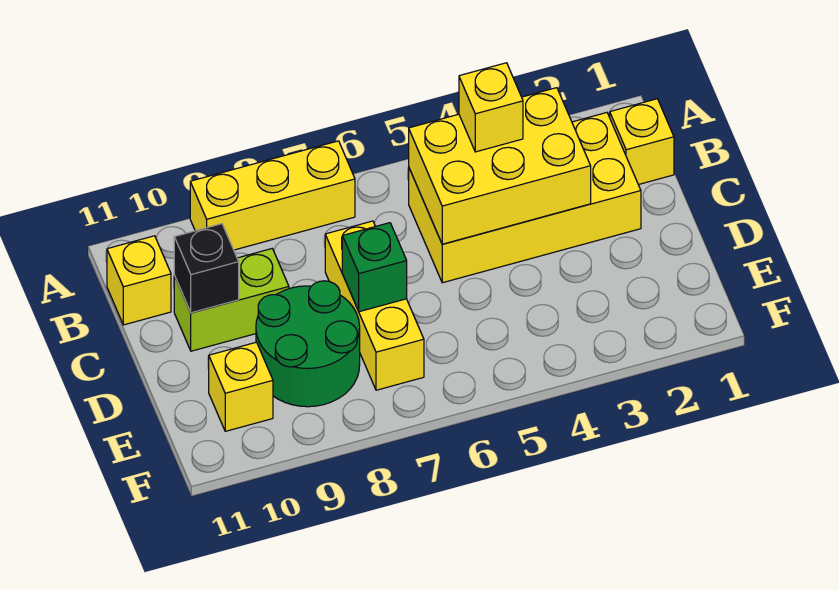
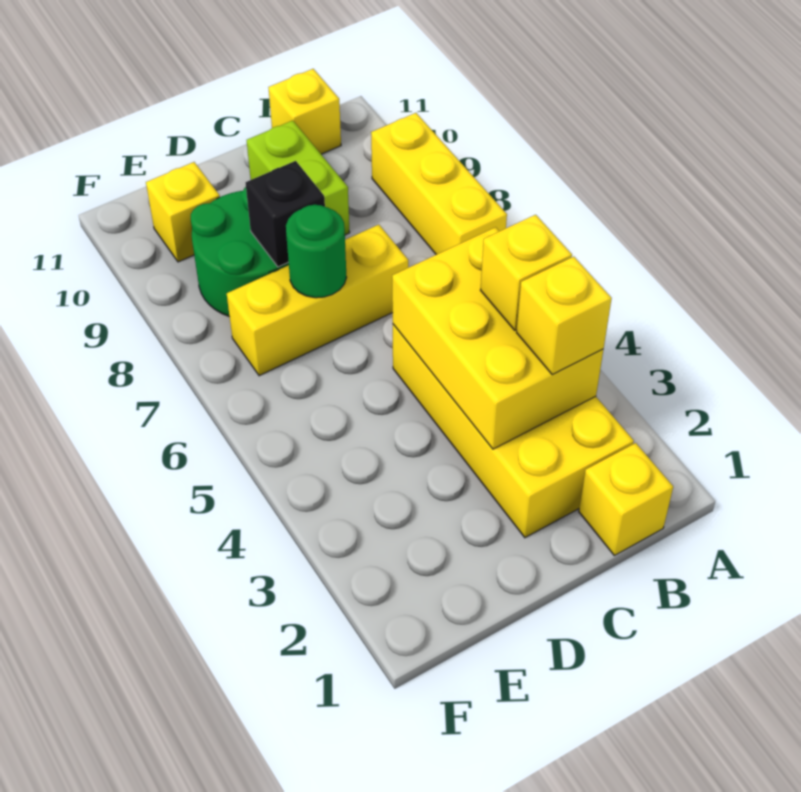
none -> yellow brick B3 level 3
black brick C10 level 2 -> black brick D8 level 2
green brick D7 level 2 -> green round brick D7 level 2

